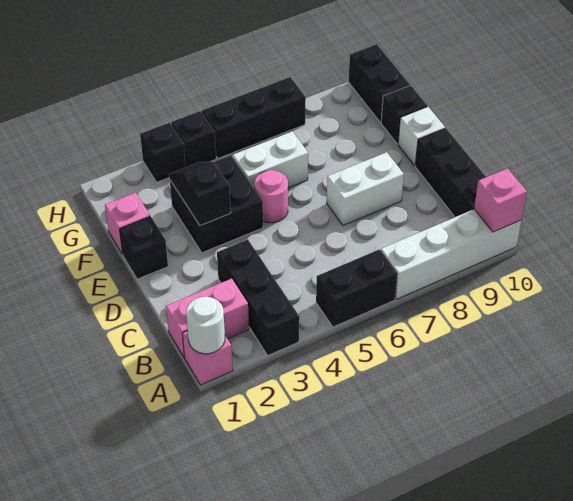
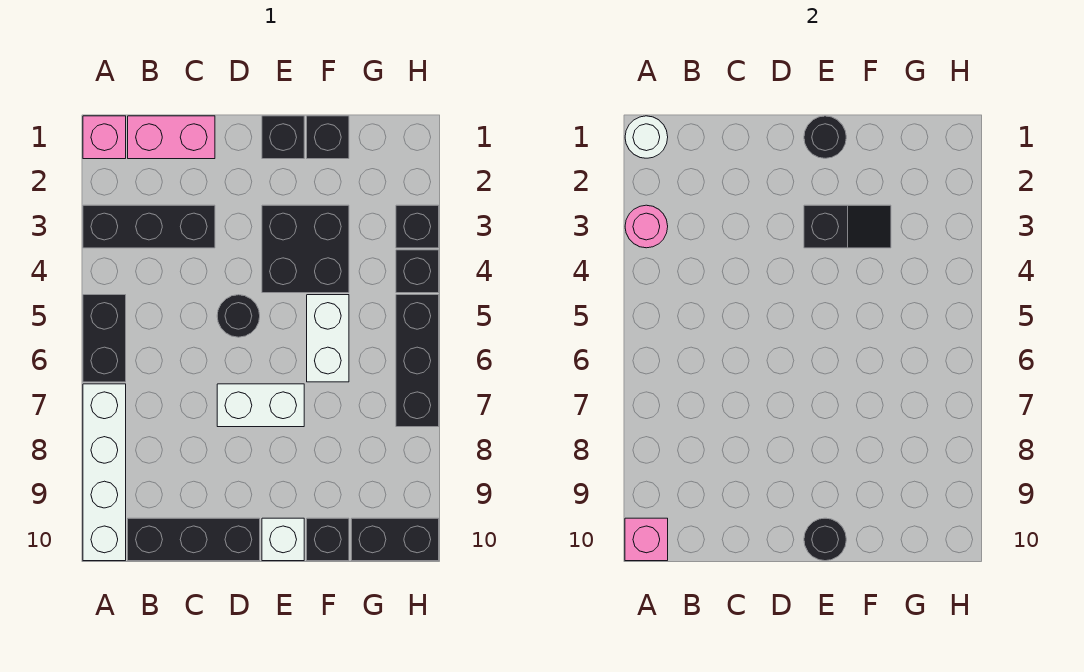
pink brick B1:B2 level 1 -> pink brick B1:C1 level 1
none -> black round brick D5 level 1
white brick D7:D8 level 1 -> white brick D7:E7 level 1
none -> black round brick E1 level 2
pink round brick E5 level 1 -> pink round brick A3 level 2
none -> black round brick E10 level 2
pink brick F1 level 1 -> black brick F1 level 1

